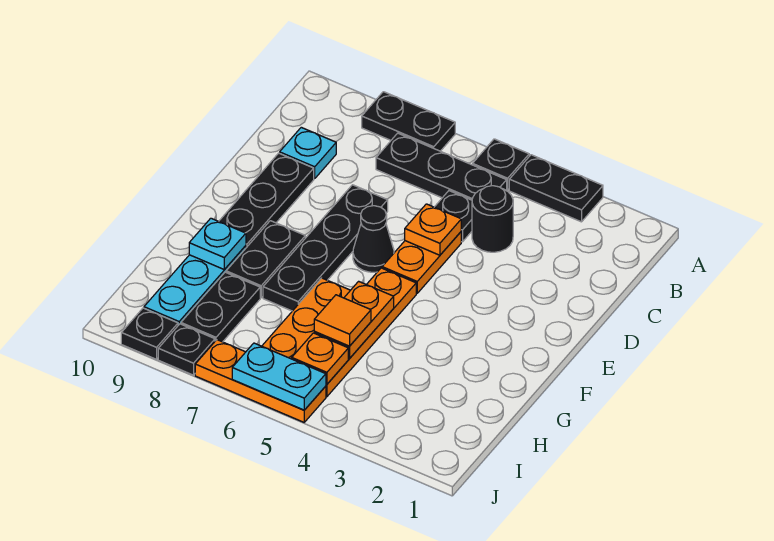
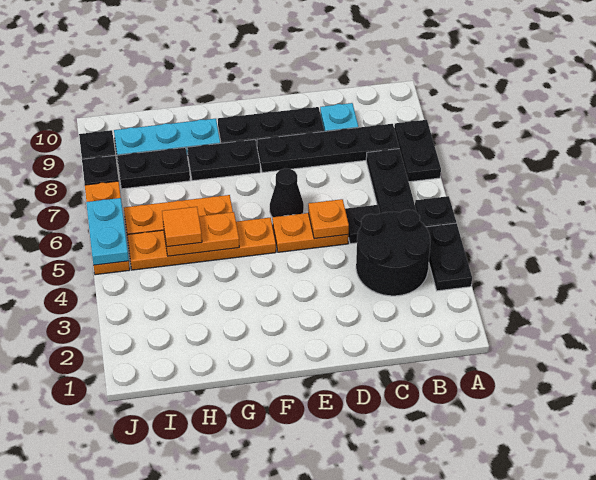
black round brick C4 level 1 -> black round brick B3:C4 level 1
black plate D7:G7 level 1 -> black plate B8:E8 level 1
cyan plate G9 level 2 -> none
orange plate I5 level 2 -> none

